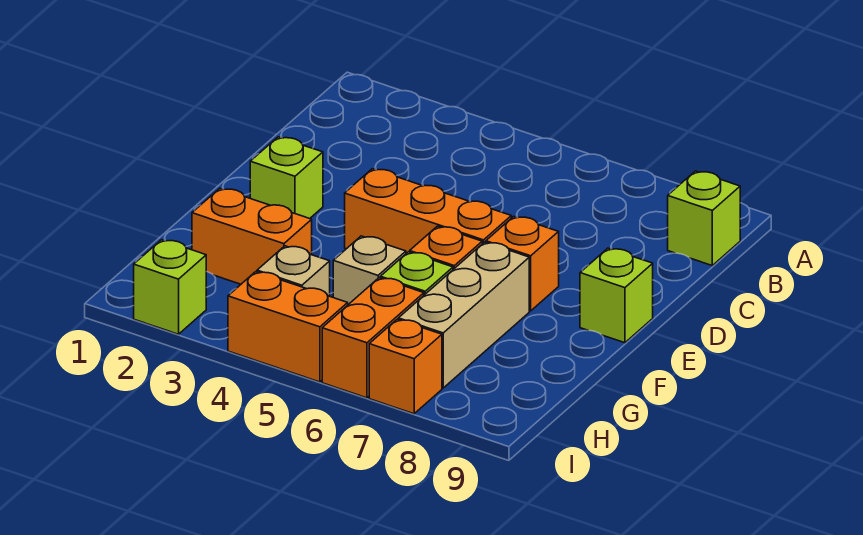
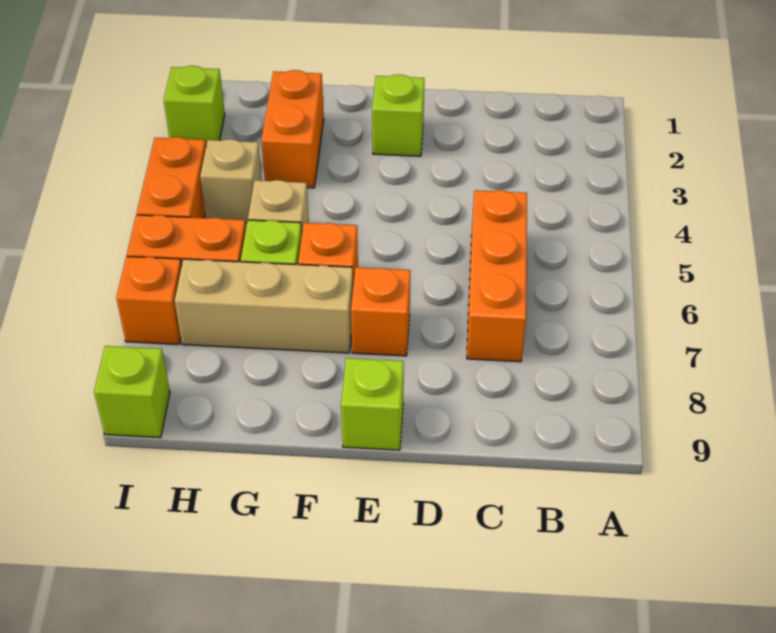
lime brick B9 level 1 -> lime brick I9 level 1
orange brick E4:E6 level 1 -> orange brick C5:C7 level 1

